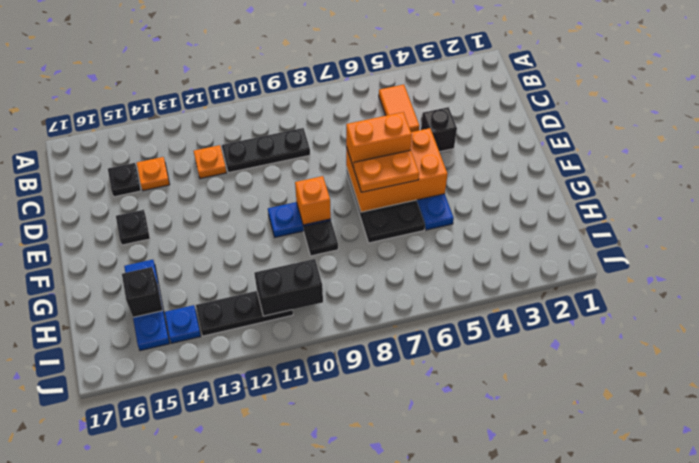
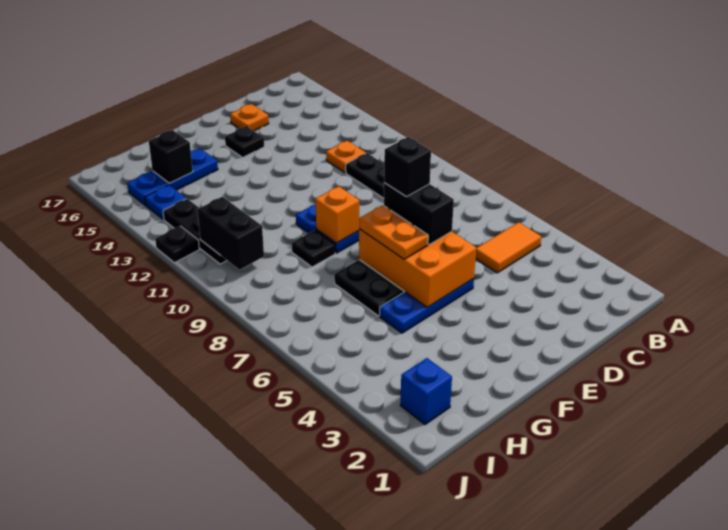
orange plate C14 level 1 -> orange plate D16 level 1
black plate C15 level 1 -> black plate J12 level 1
black brick D4 level 1 -> black brick E7 level 4
orange brick E6:E7 level 3 -> black brick E6:E7 level 3
none -> blue brick I2 level 1

